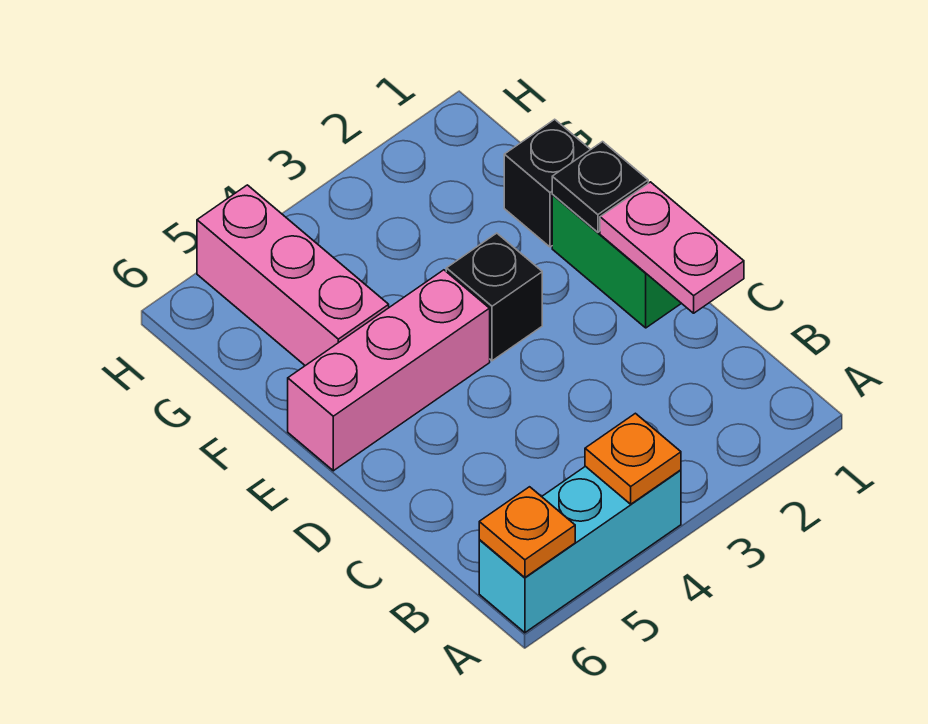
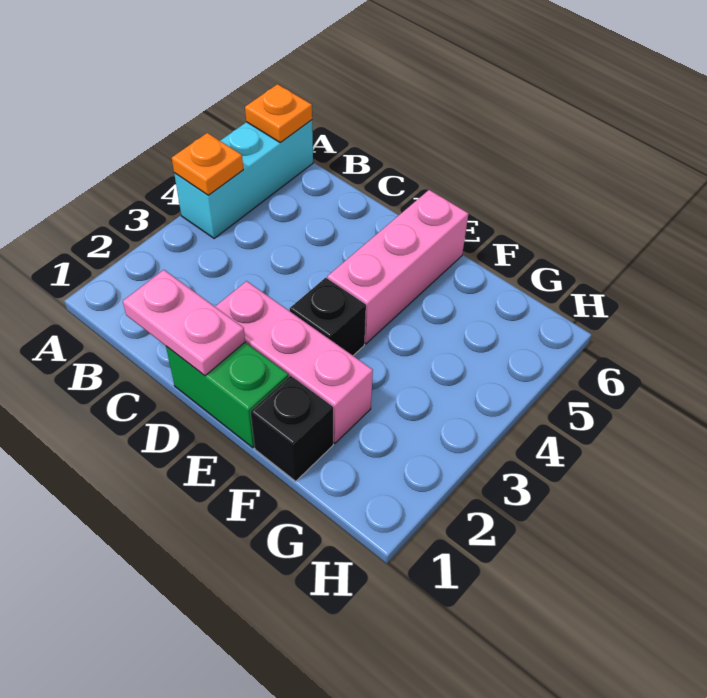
black plate E1 level 2 -> none
pink brick F5:H5 level 1 -> pink brick D2:F2 level 1

